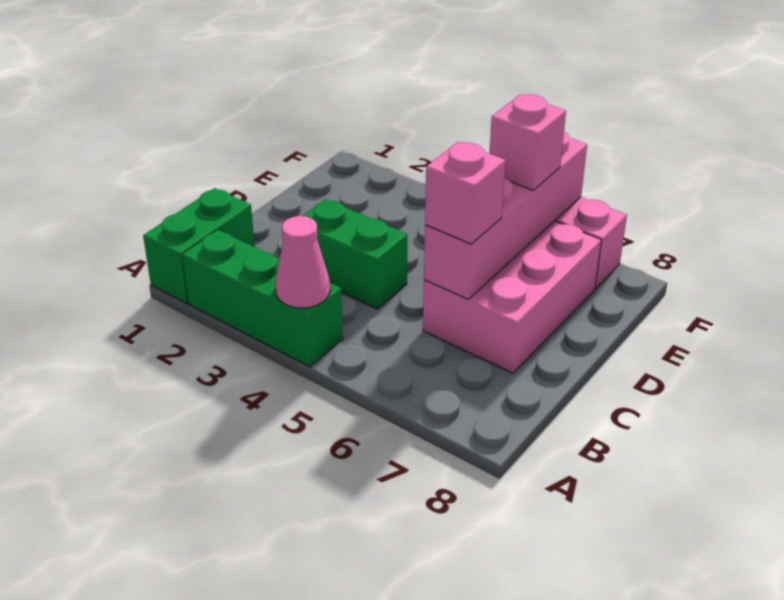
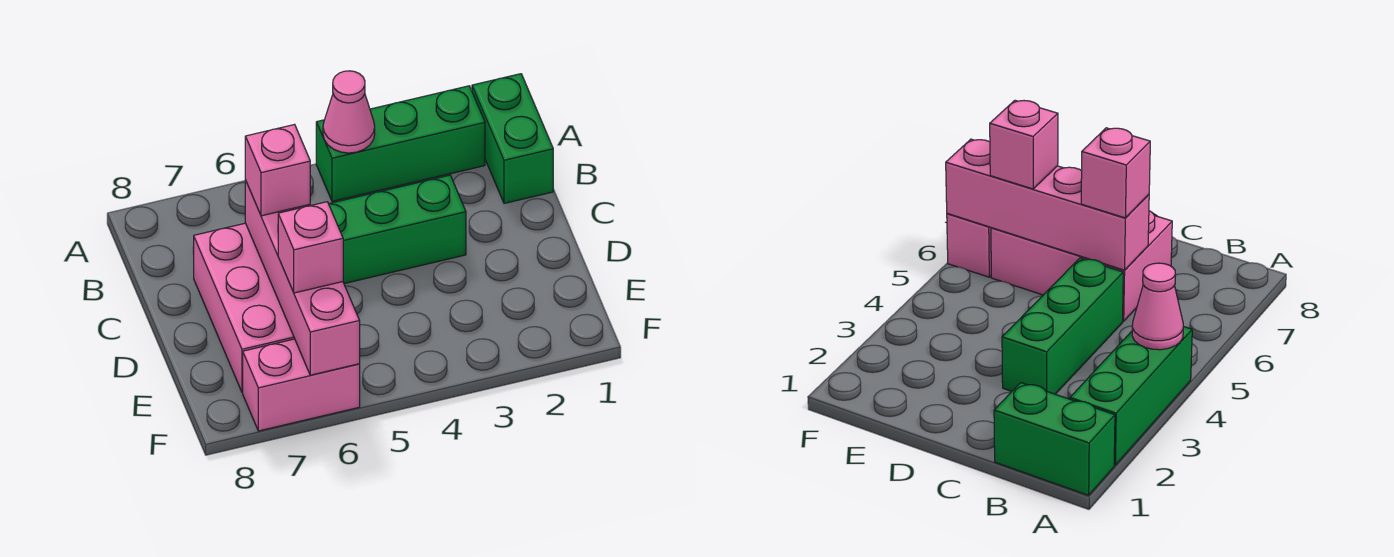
green brick C3:C4 level 1 -> green brick C3:C5 level 1

